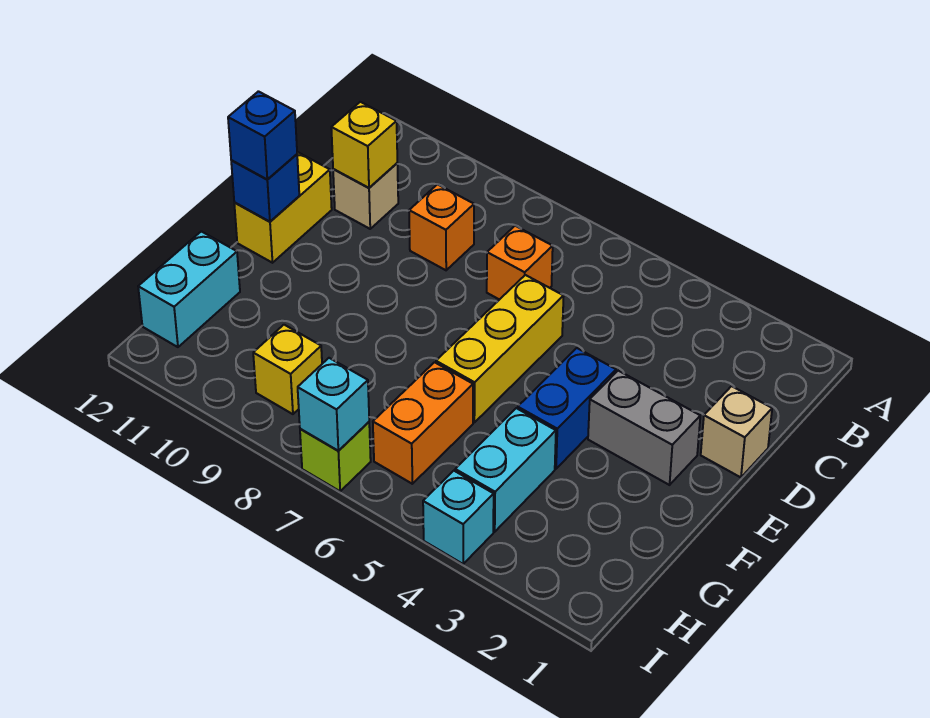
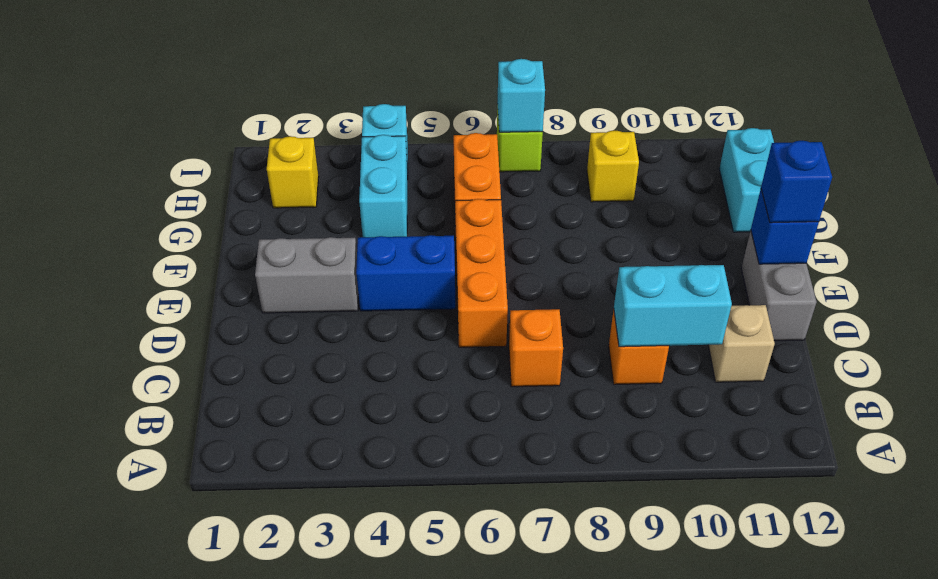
none -> cyan brick C9:C10 level 2
yellow brick C11 level 2 -> yellow brick H2 level 1
tan brick D1 level 1 -> none
yellow brick D6:F6 level 1 -> orange brick D6:F6 level 1
yellow brick D12:E12 level 1 -> grey brick D12:E12 level 1
blue brick E4:F4 level 1 -> blue brick E4:E5 level 1

